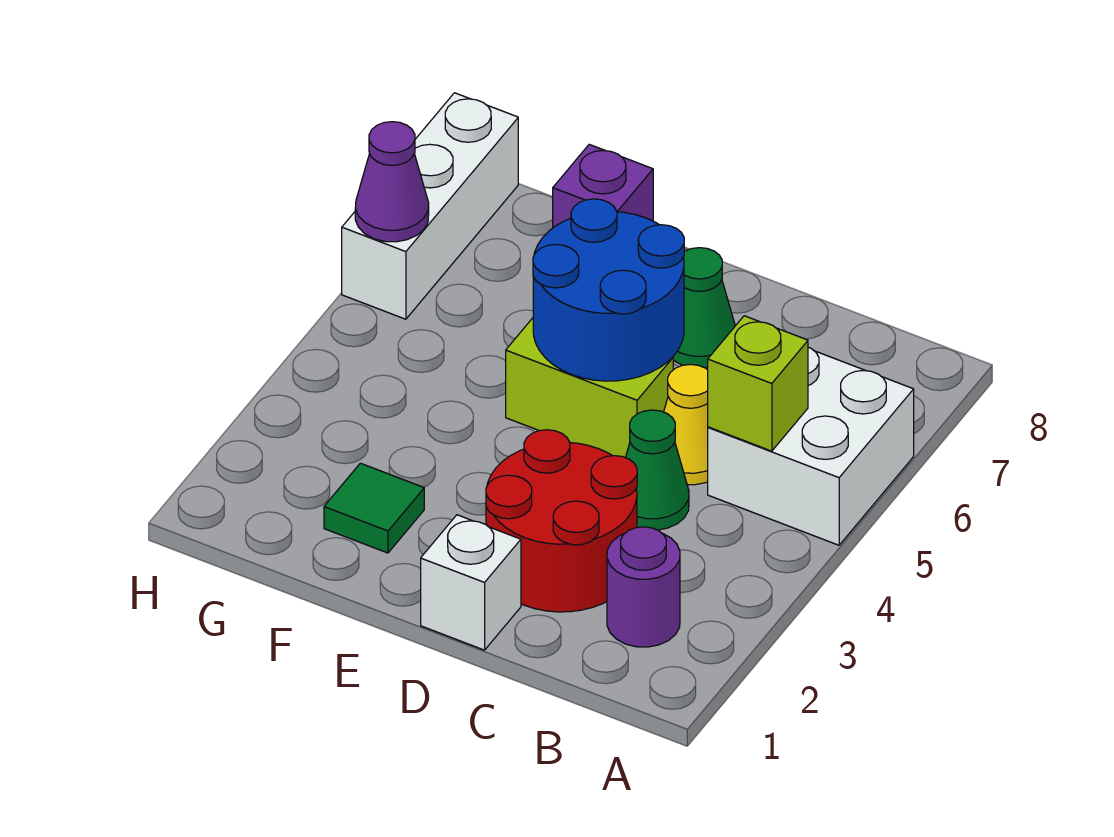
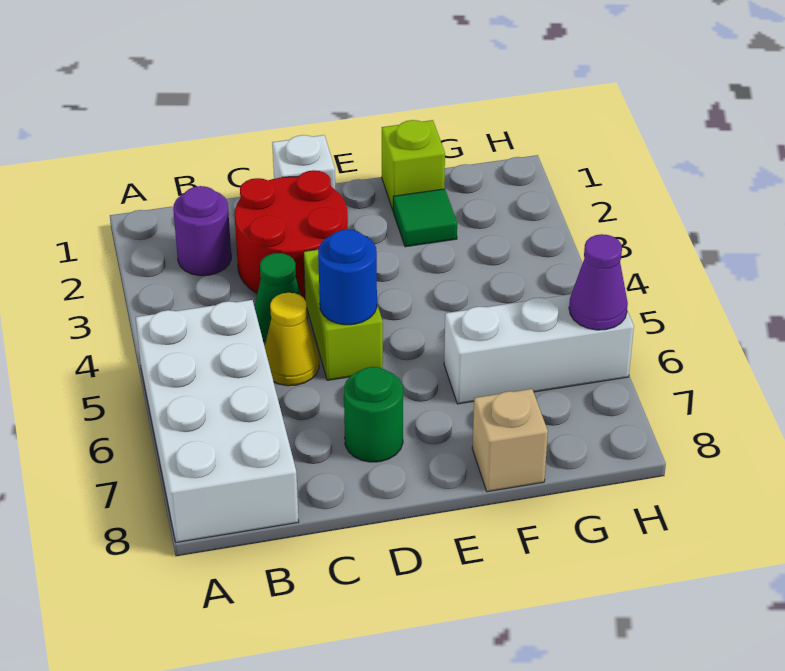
white brick A5:B6 level 1 -> white brick A5:B8 level 1
lime brick B5 level 2 -> lime brick F1 level 1
lime brick D5:E5 level 1 -> lime brick D4:D5 level 1
blue round brick D5:E6 level 2 -> blue round brick D5 level 2
green cone D7 level 1 -> green round brick D7 level 1
purple brick F8 level 1 -> tan brick F8 level 1
white brick H6:H8 level 1 -> white brick F6:H6 level 1

